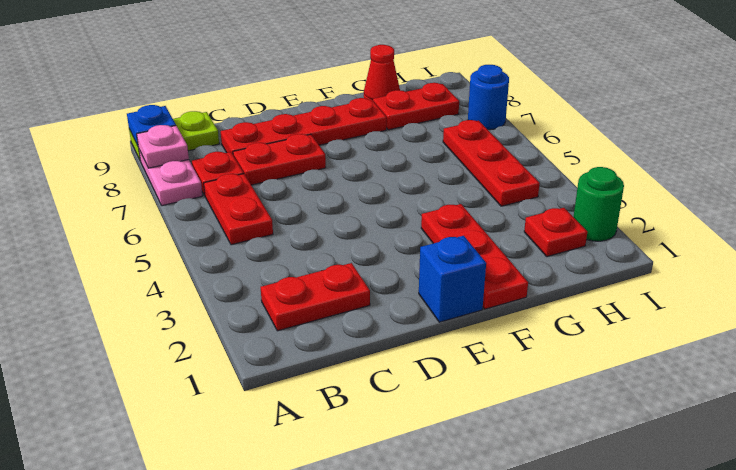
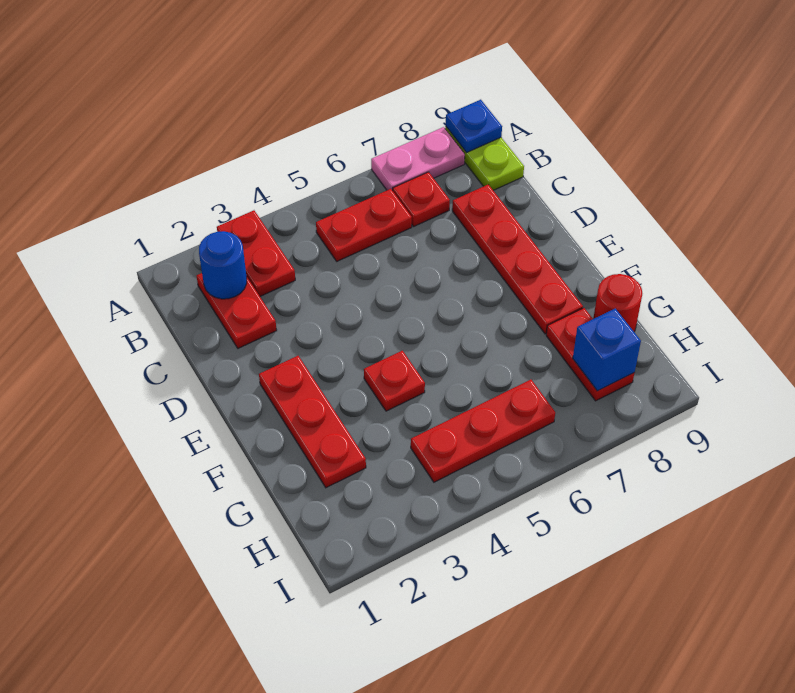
pink plate A8 level 2 -> none
red plate C7:D7 level 1 -> red plate A3:B3 level 1
blue brick E1 level 1 -> blue brick H8 level 2
red plate F1:F3 level 1 -> red plate E2:G2 level 1
red cone G9 level 1 -> red round brick G9 level 1
red plate H2 level 1 -> red plate F4 level 1
green round brick I2 level 1 -> none
blue round brick I7 level 1 -> blue round brick B2 level 2

